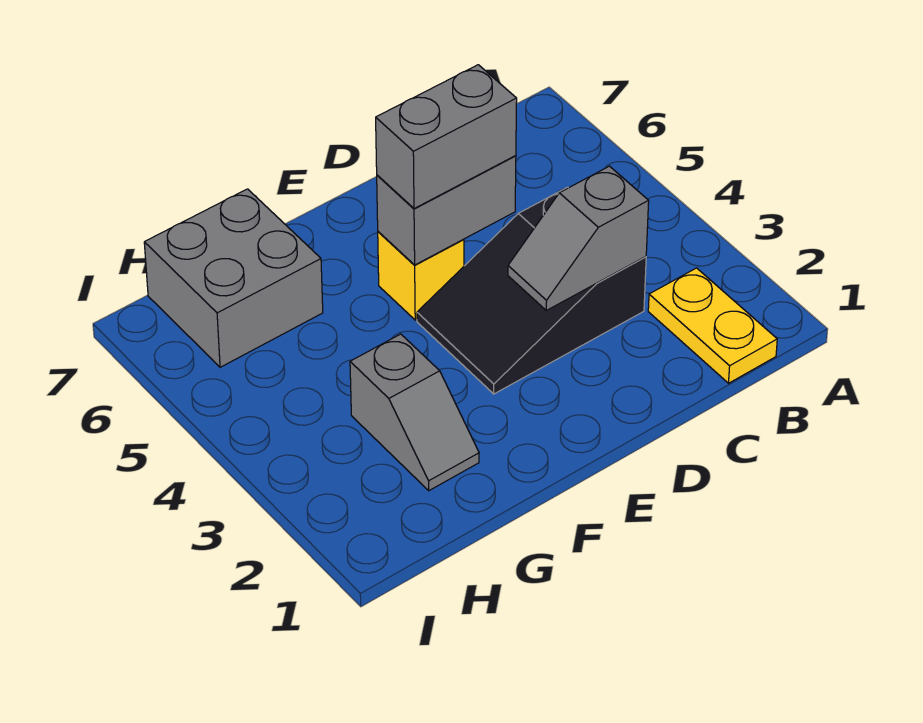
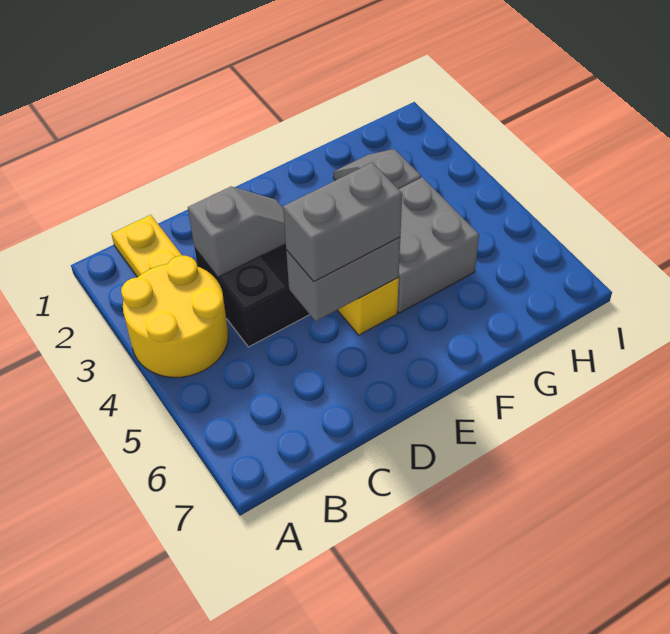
none -> yellow round brick A3:B4 level 1
grey brick G6:H7 level 1 -> grey brick F4:G5 level 1

